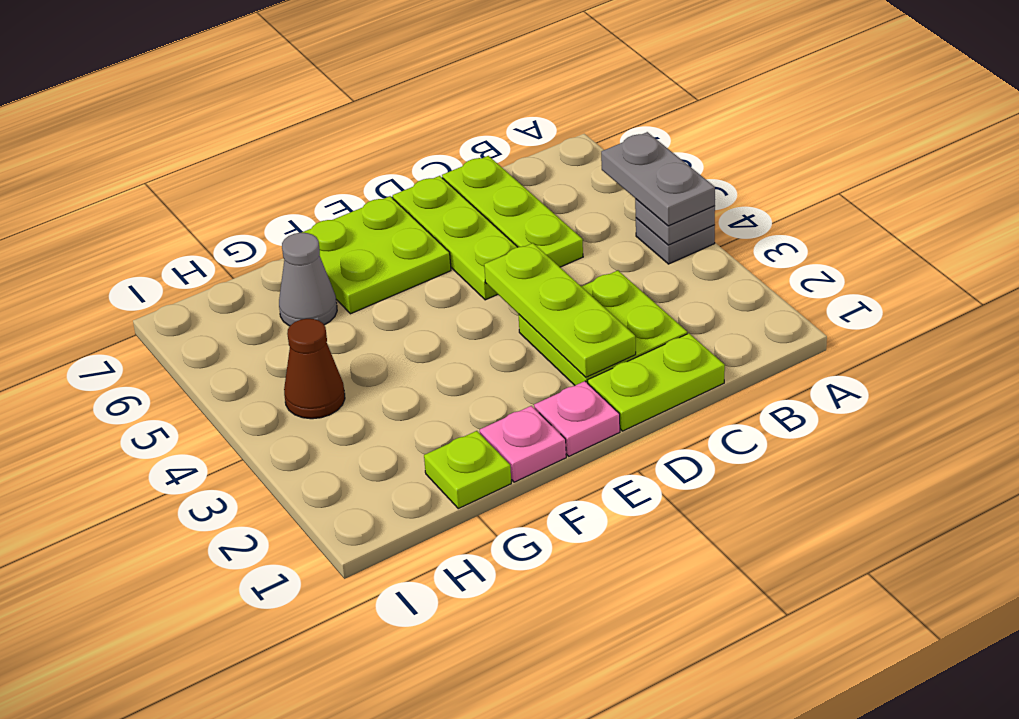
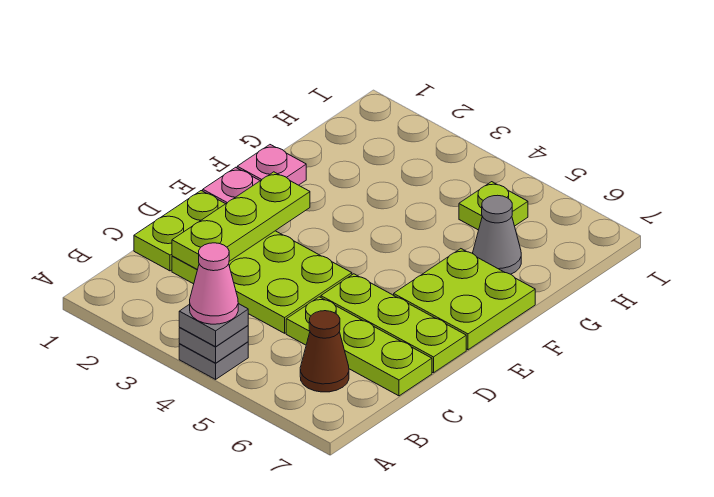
grey plate A4:A5 level 3 -> grey plate A4 level 3
none -> pink cone A4 level 4
lime plate C2:D3 level 1 -> lime plate C2:D4 level 1
lime plate D2:D4 level 2 -> lime plate C2:E2 level 2
lime plate G1 level 1 -> lime plate H5 level 1
brown cone H4 level 1 -> brown cone B6 level 1

